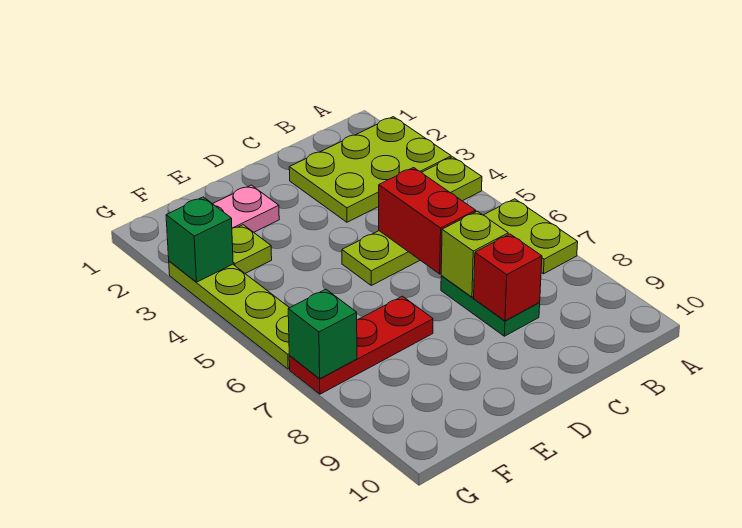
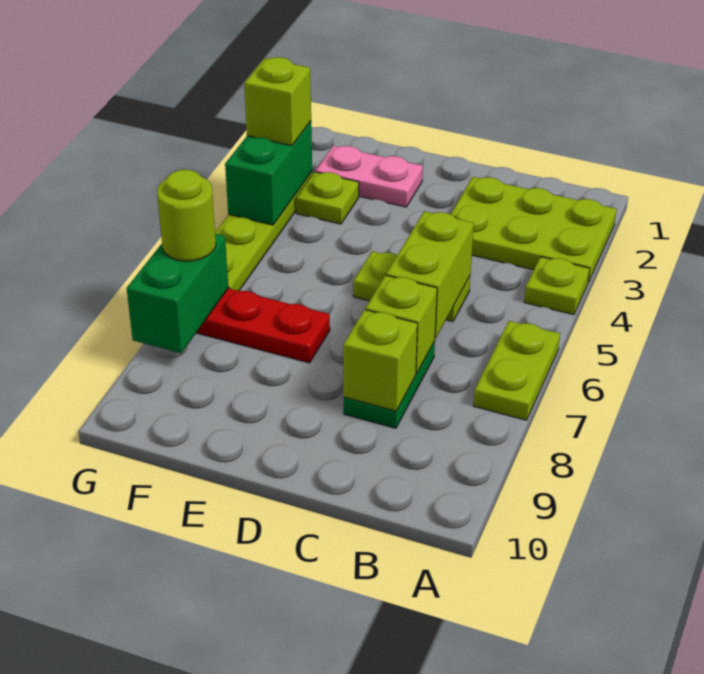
red brick C5:C6 level 2 -> lime brick C5:C6 level 2
red brick C8 level 2 -> lime brick C8 level 2
green brick G3 level 2 -> green brick G3:G4 level 2
none -> lime brick G3 level 3
green brick G7 level 2 -> green brick G7:G8 level 2
none -> lime round brick G7 level 3

